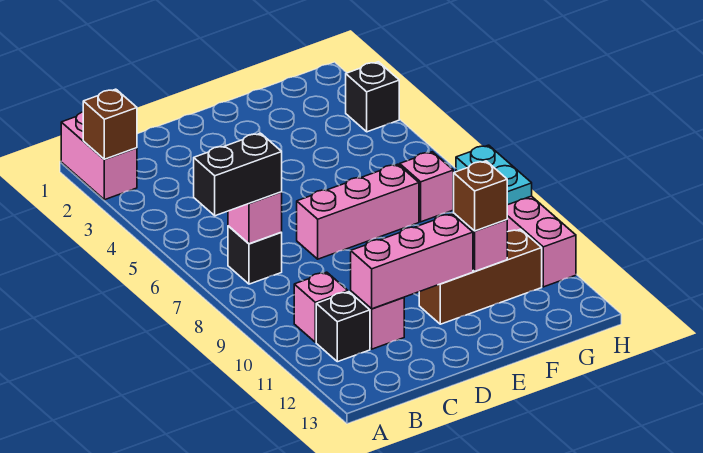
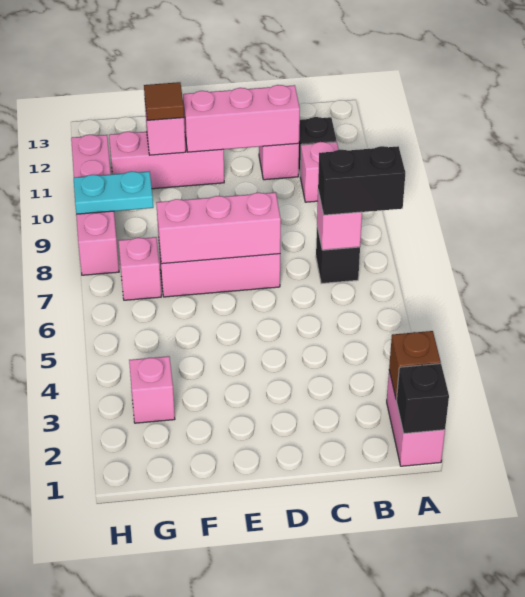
none -> pink brick D7:F7 level 2
brown brick E11:G11 level 1 -> pink brick E11:G11 level 1
brown brick F11 level 3 -> brown tile F11 level 3
none -> pink brick G3 level 1
black brick H3 level 1 -> black brick A1 level 2
cyan plate H8:H9 level 2 -> cyan plate G9:H9 level 2

